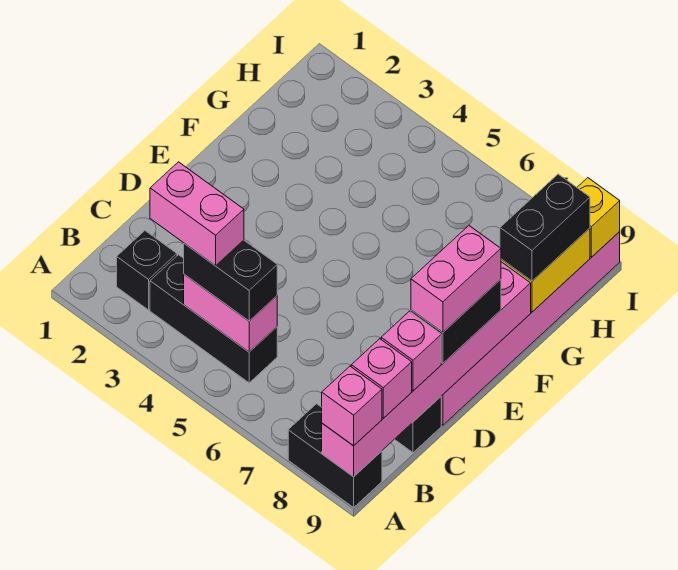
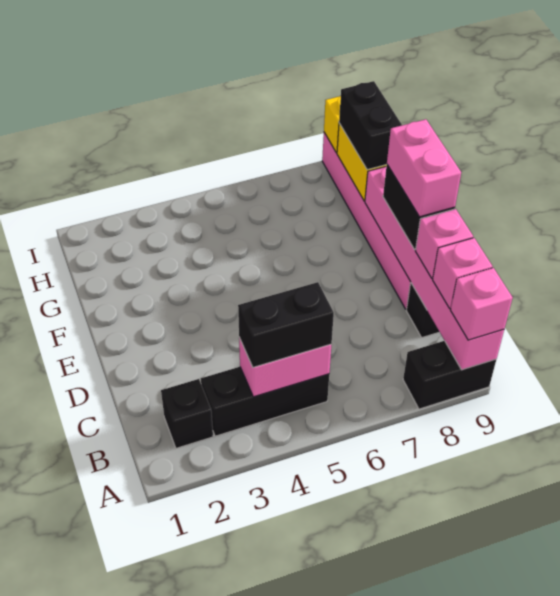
pink brick B3:B4 level 4 -> none

